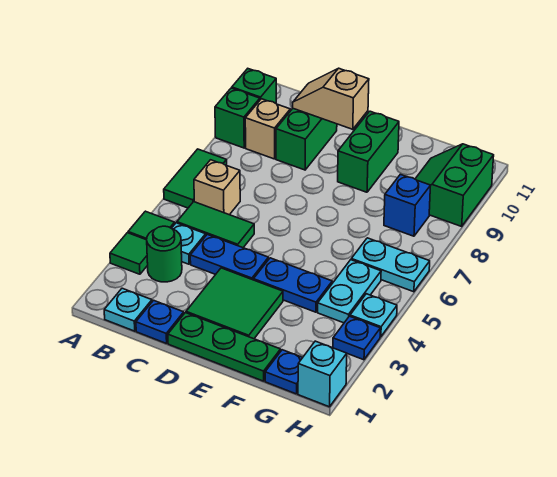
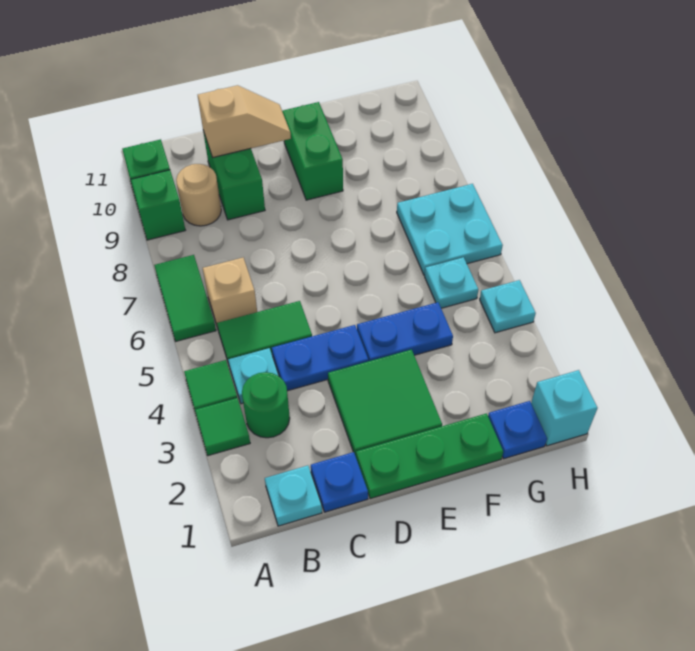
tan brick B9 level 1 -> tan round brick B9 level 1
tan slope C10:D10 level 2 top D -> tan slope C10:D10 level 2 top C
cyan plate G4:G5 level 1 -> cyan plate G5 level 1
cyan plate G6:H6 level 1 -> cyan plate G6:H7 level 1
blue brick G8 level 1 -> none
green slope G9:H10 level 1 top H -> none
blue plate H3 level 1 -> none

